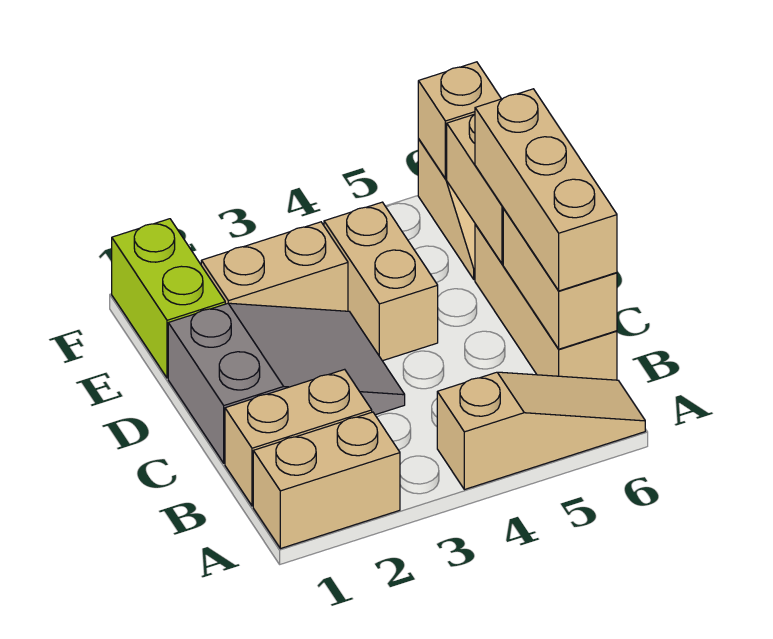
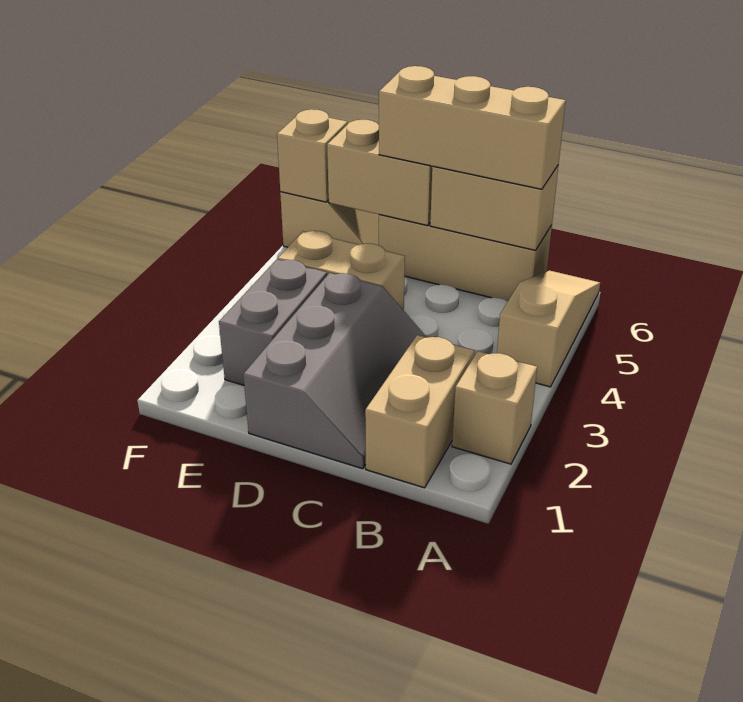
tan brick A1:A2 level 1 -> tan brick A2 level 1
grey slope C1:D3 level 1 top 1 -> grey slope C1:D3 level 1 top D
lime brick E1:F1 level 1 -> none
tan brick E2:E3 level 1 -> grey brick E2:E3 level 1

